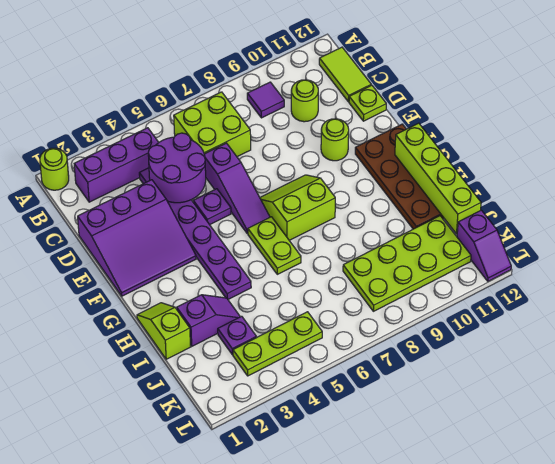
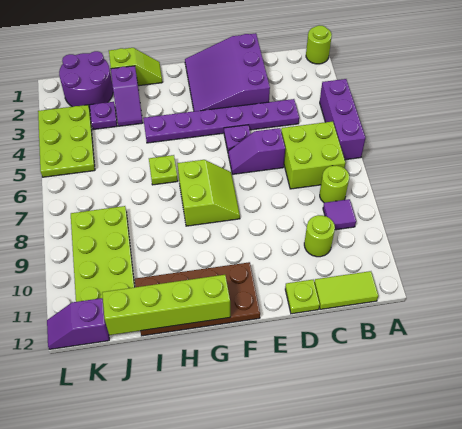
purple brick B2:B4 level 1 -> purple brick A4:A6 level 1
purple round brick C4:D5 level 2 -> purple round brick J1:K2 level 1
purple slope D6:F6 level 1 top D -> purple slope D6:E6 level 1 top D
lime round brick E10 level 1 -> lime round brick B8 level 1
lime plate G6:H6 level 1 -> lime plate H6 level 1
lime plate K3:K5 level 1 -> lime plate K3:L5 level 1

